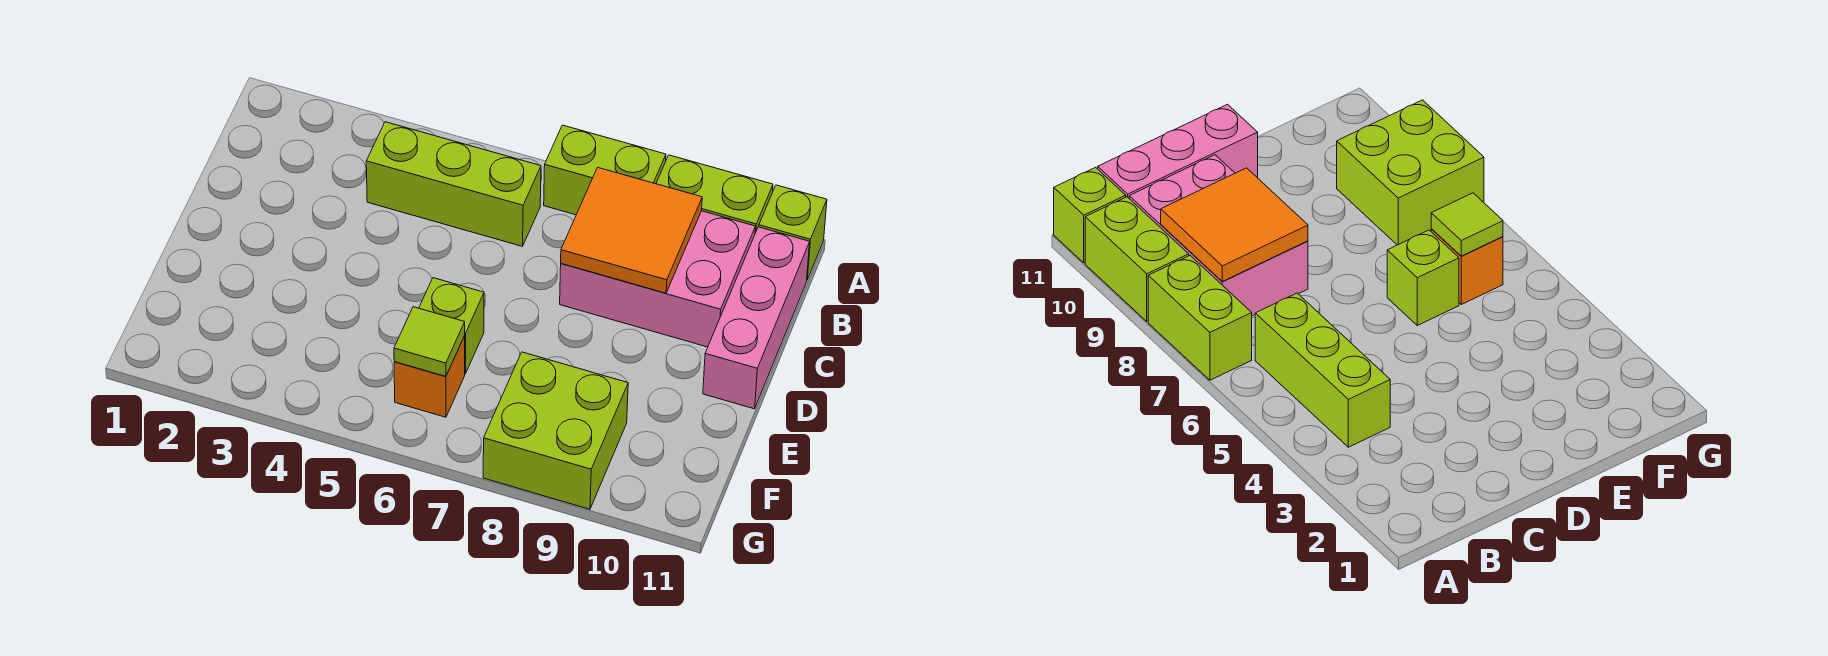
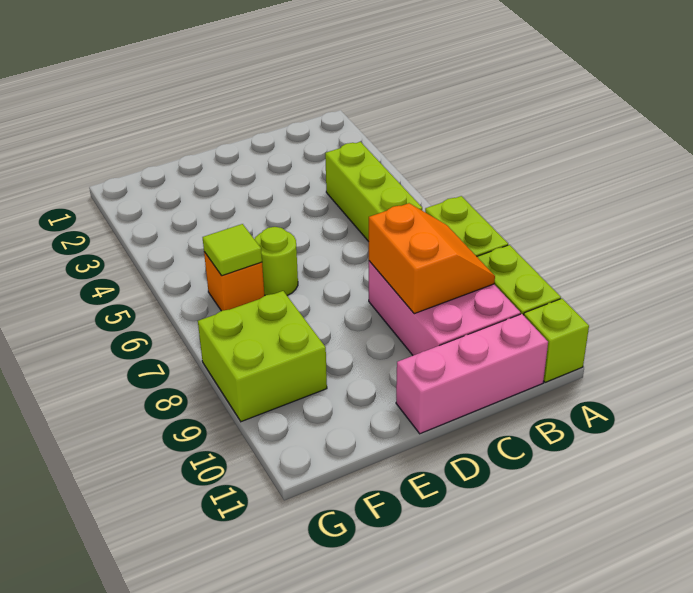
orange tile B8:C9 level 2 -> orange slope B8:C9 level 2 top C
lime brick E6 level 1 -> lime round brick E6 level 1

